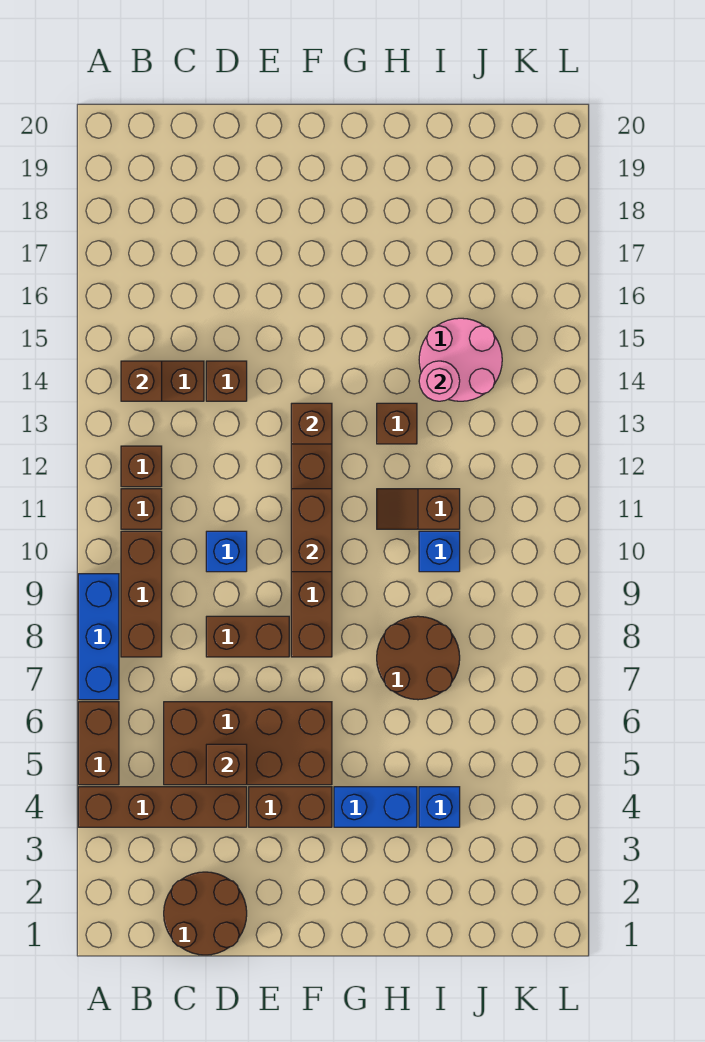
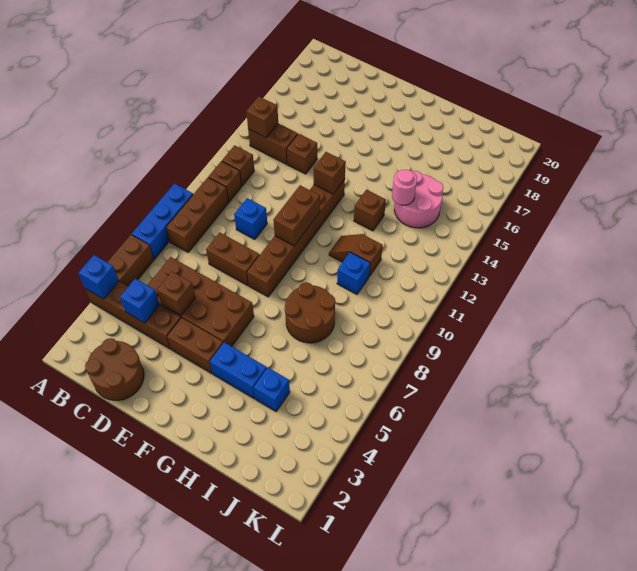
none -> blue brick A4 level 2
none -> blue brick C4 level 2

